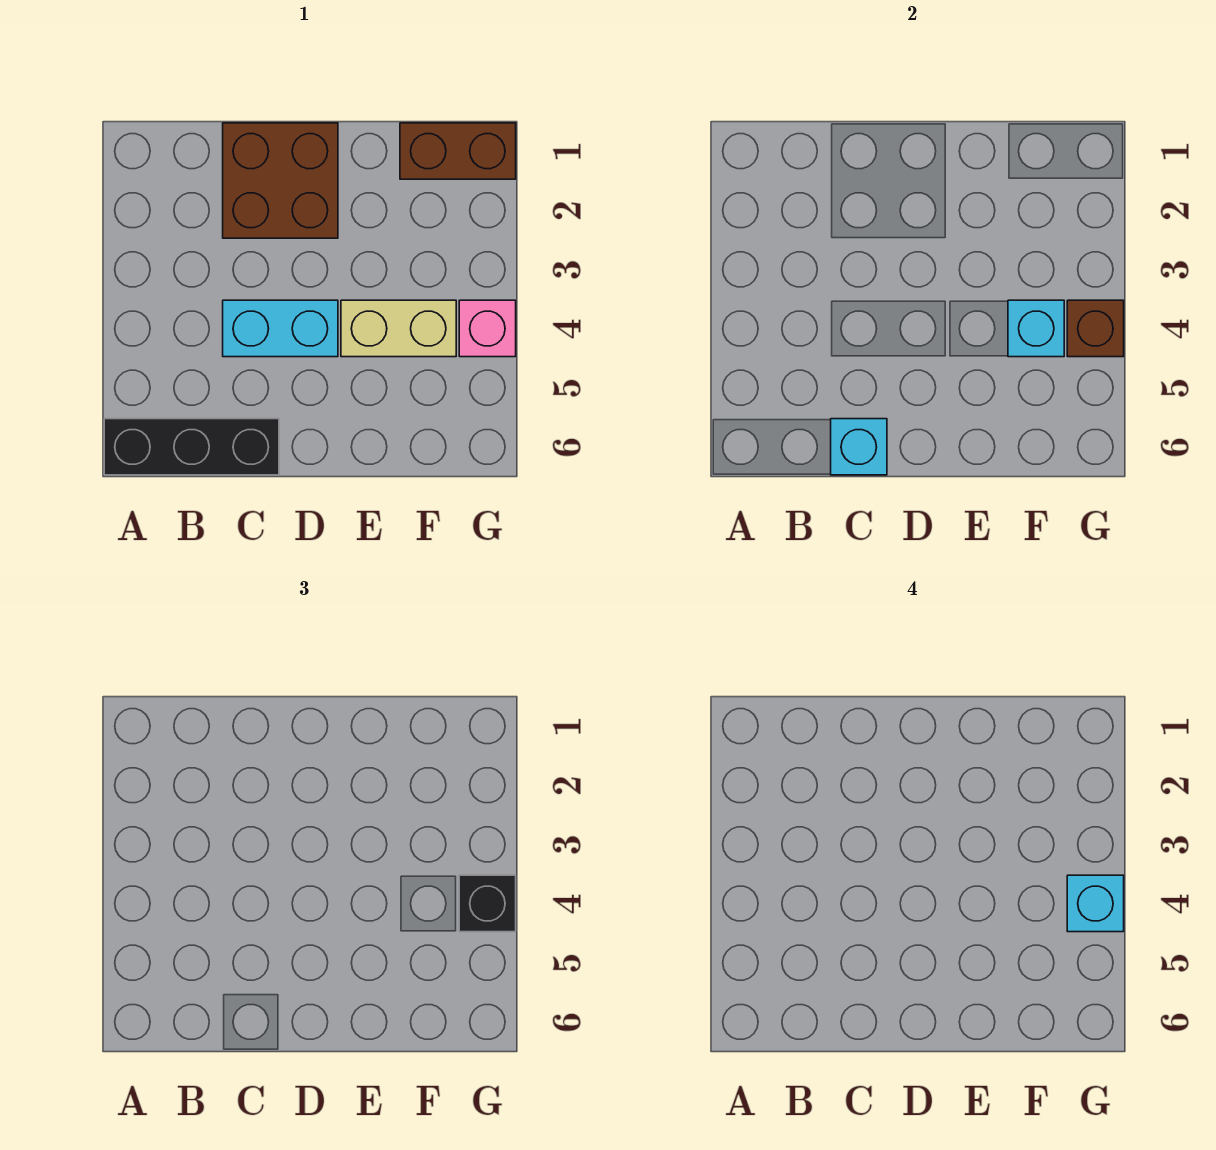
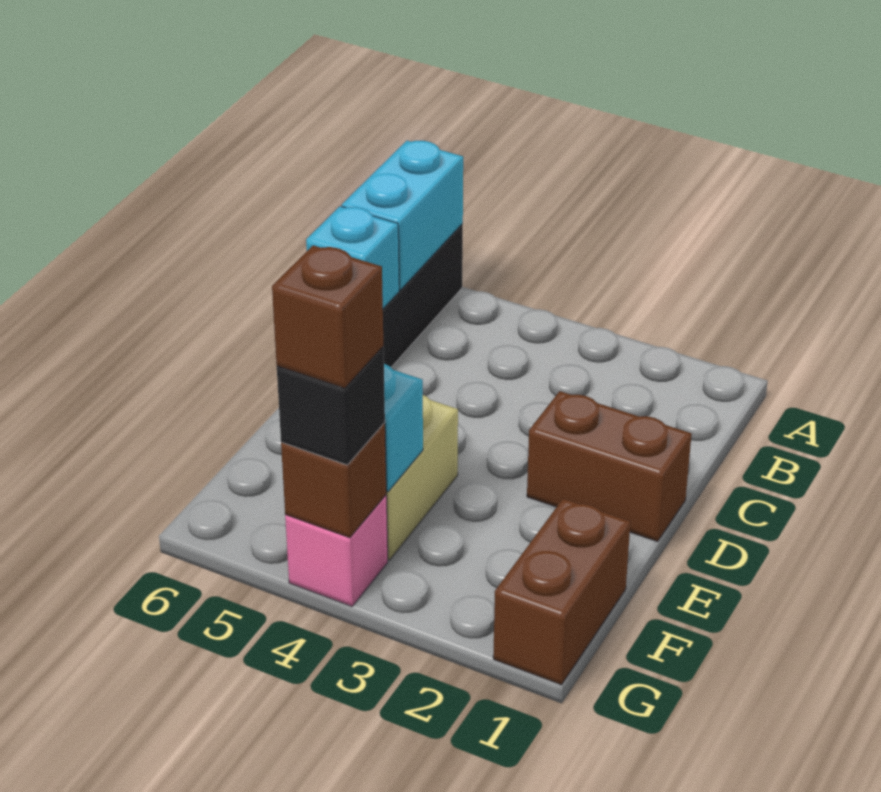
brown brick C1:D2 level 1 -> brown brick D1:D2 level 1
cyan brick C4:D4 level 1 -> cyan brick A6:B6 level 2
cyan brick G4 level 4 -> brown brick G4 level 4

